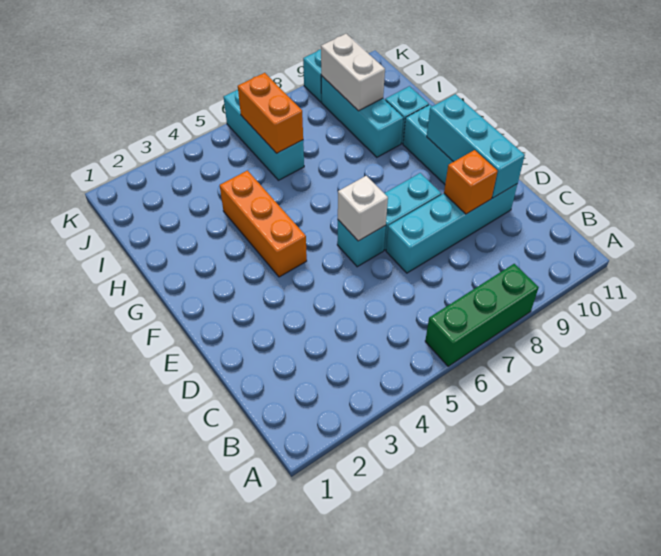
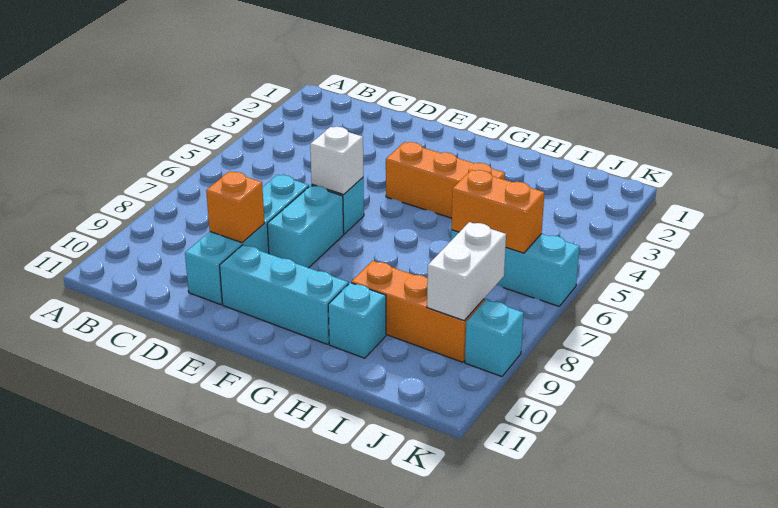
green brick A6:A8 level 1 -> none
cyan brick D10:F10 level 2 -> none
cyan brick H9:J9 level 1 -> orange brick H9:J9 level 1
white brick I9:J9 level 2 -> white brick J8:J9 level 2

